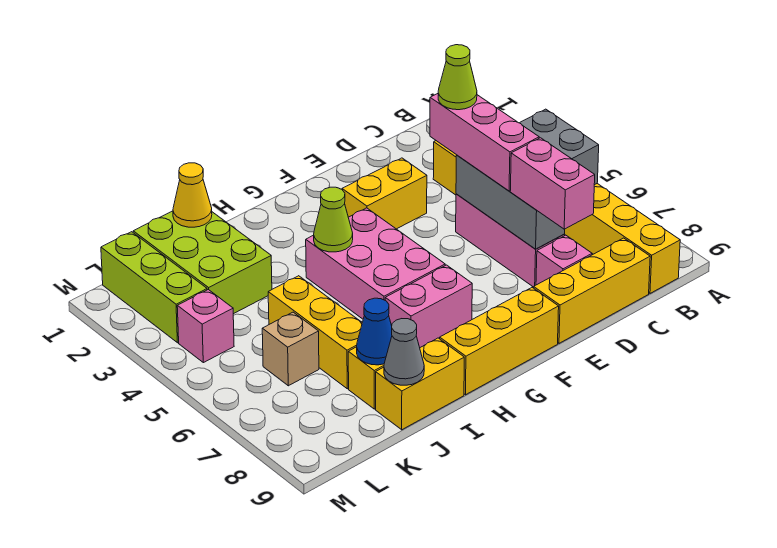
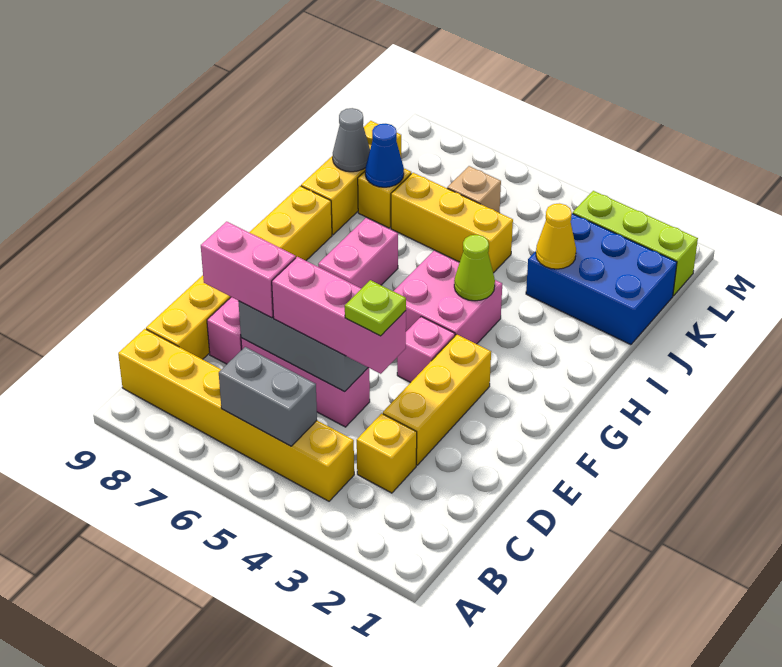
lime cone D4 level 4 -> lime plate D4 level 4
yellow brick E3:F3 level 1 -> yellow brick D3:F3 level 1
pink brick G4:H6 level 1 -> pink brick G4:H5 level 1
yellow brick I9:J9 level 1 -> yellow brick I9:K9 level 1
lime brick J1:K3 level 1 -> blue brick J1:K3 level 1
yellow cone J1 level 2 -> yellow cone J3 level 2
pink brick L4 level 1 -> pink brick F4 level 1

